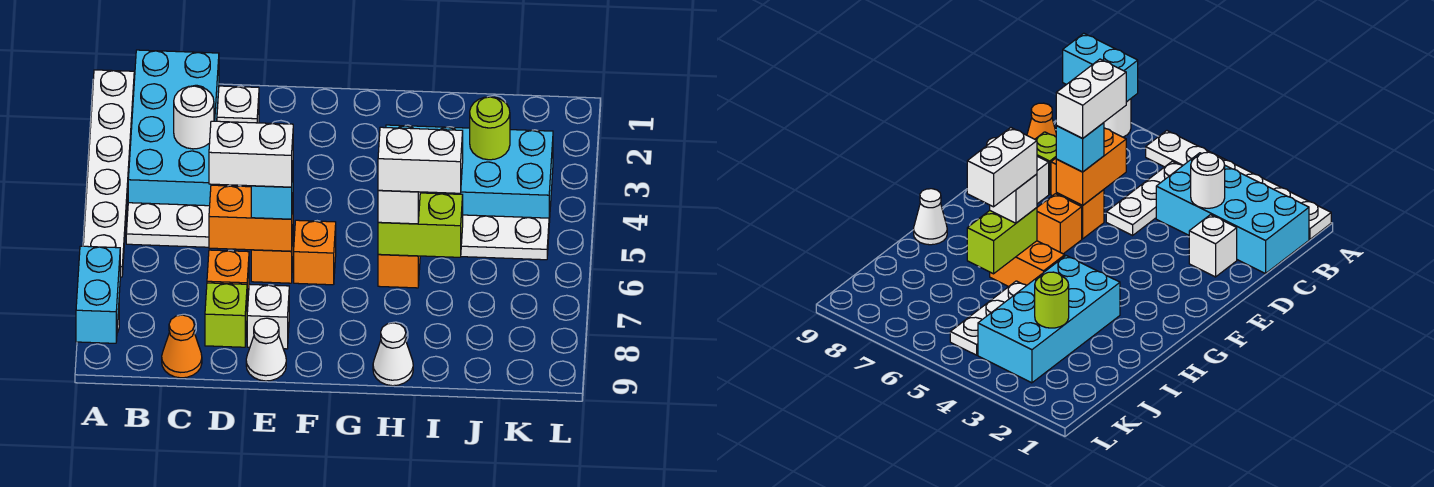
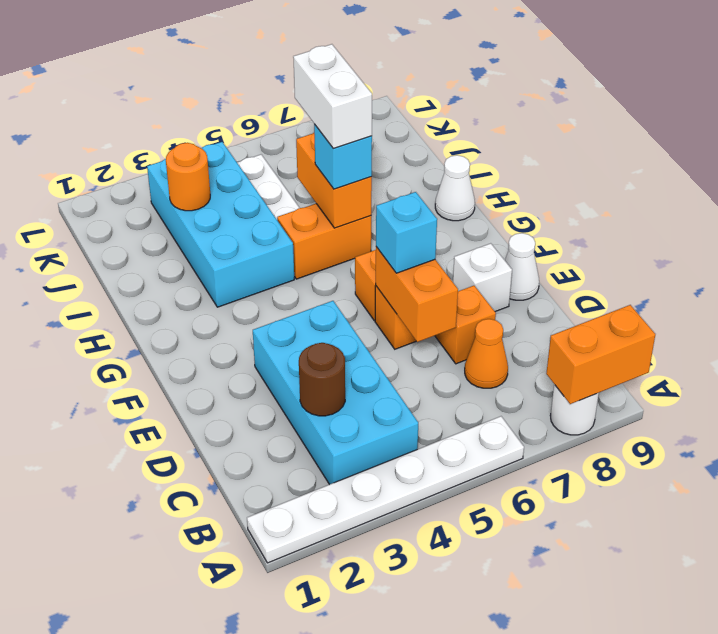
cyan brick A8:A9 level 2 -> orange brick A8:A9 level 2
cyan brick B1:C4 level 1 -> cyan brick B3:E4 level 1
white plate B5:D5 level 1 -> none
white round brick C3 level 2 -> brown round brick C3 level 2
orange cone C9 level 1 -> orange cone C7 level 1
white brick D2 level 1 -> none
white brick D6:E6 level 4 -> none
lime brick D8 level 1 -> none
lime brick H6:I6 level 2 -> orange brick H6:I6 level 2
white brick H6 level 3 -> cyan brick H6 level 3
lime round brick J3 level 2 -> orange round brick J3 level 2

